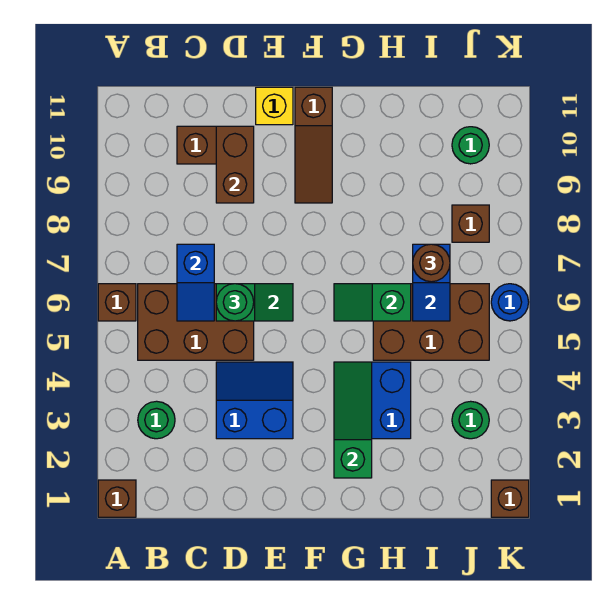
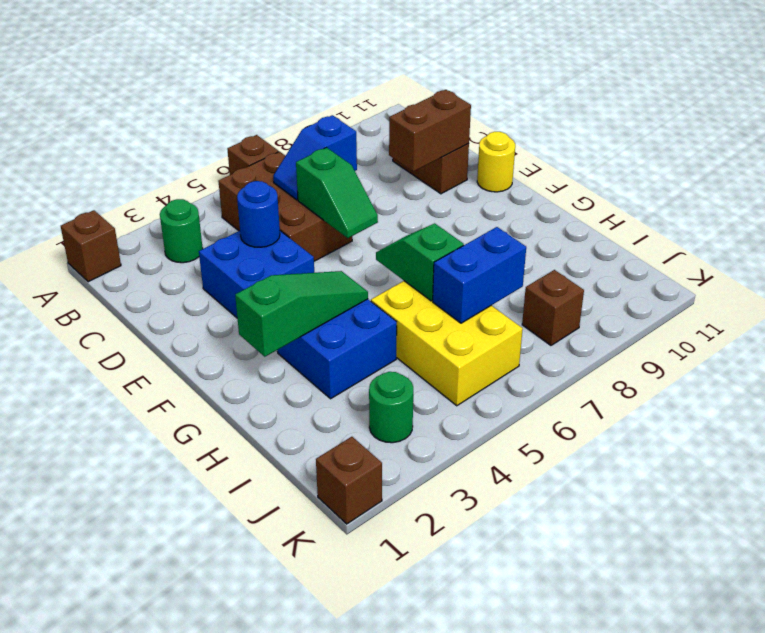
blue slope D3:E4 level 1 top 3 -> blue brick D3:E4 level 1
green round brick D6 level 3 -> none
yellow brick E11 level 1 -> yellow round brick E11 level 1
brown slope F9:F11 level 1 top 11 -> none
brown brick H5:J6 level 1 -> yellow brick H5:J6 level 1
blue slope I6:I7 level 2 top 7 -> blue brick I6:I7 level 2
brown round brick I7 level 3 -> none
green round brick J10 level 1 -> none
blue round brick K6 level 1 -> blue round brick D4 level 2

